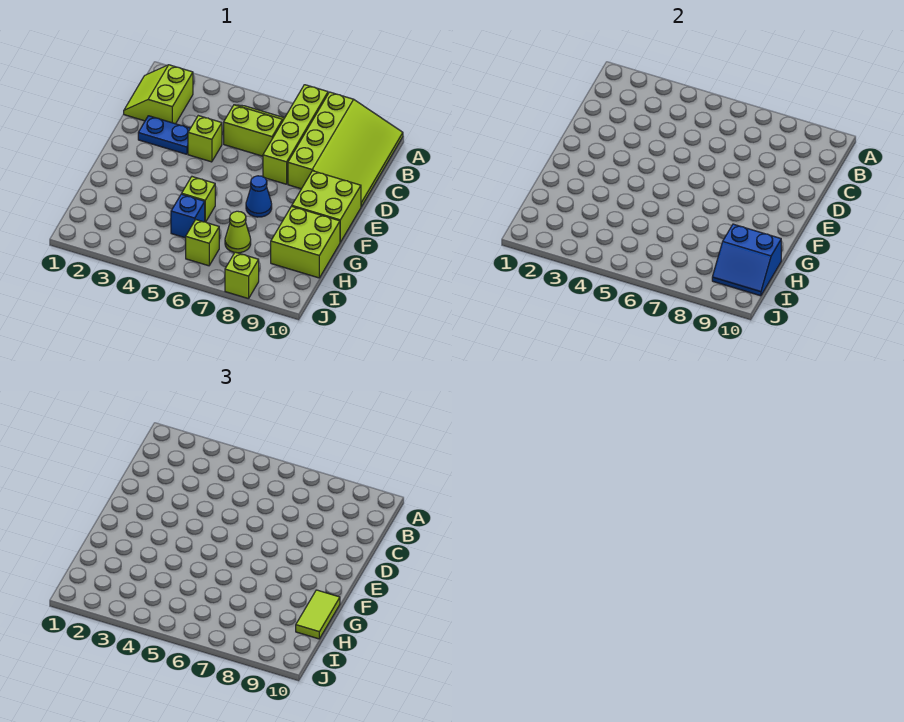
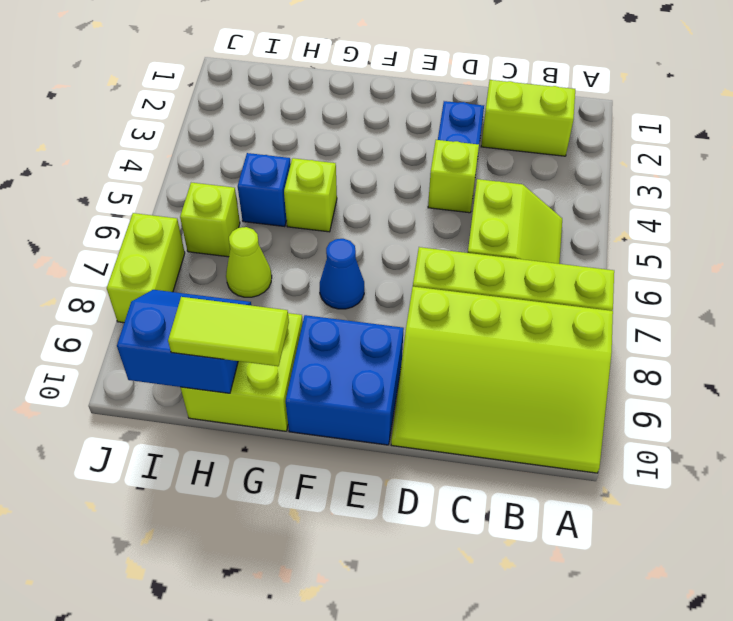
lime brick E9:F10 level 1 -> blue brick E9:F10 level 1
blue slope H9:I10 level 2 top H -> blue slope H9:I10 level 2 top 10
lime brick J8 level 1 -> lime brick J7:J8 level 1

